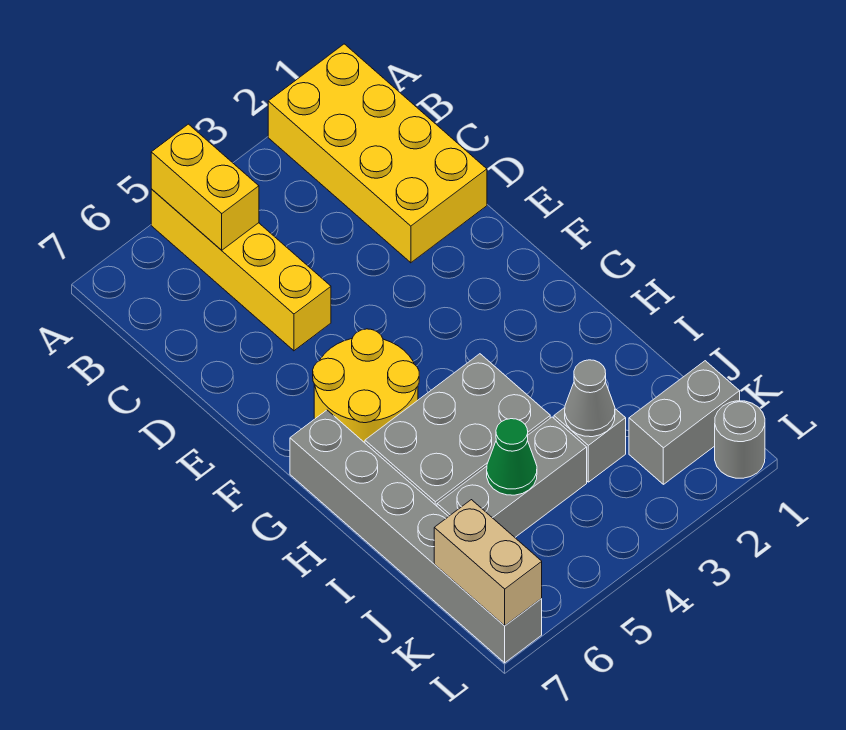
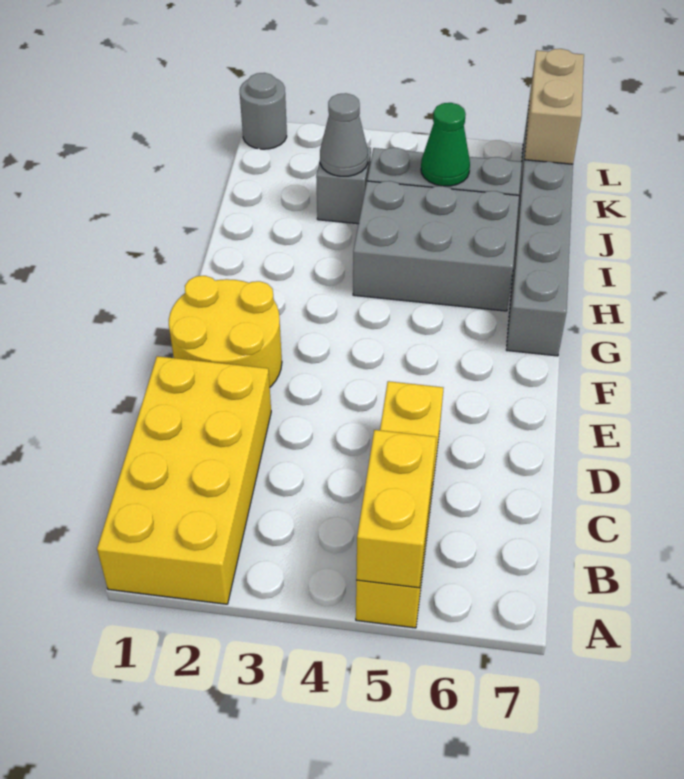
yellow round brick F5:G6 level 1 -> yellow round brick E1:F2 level 1
grey brick K1:K2 level 1 -> none

